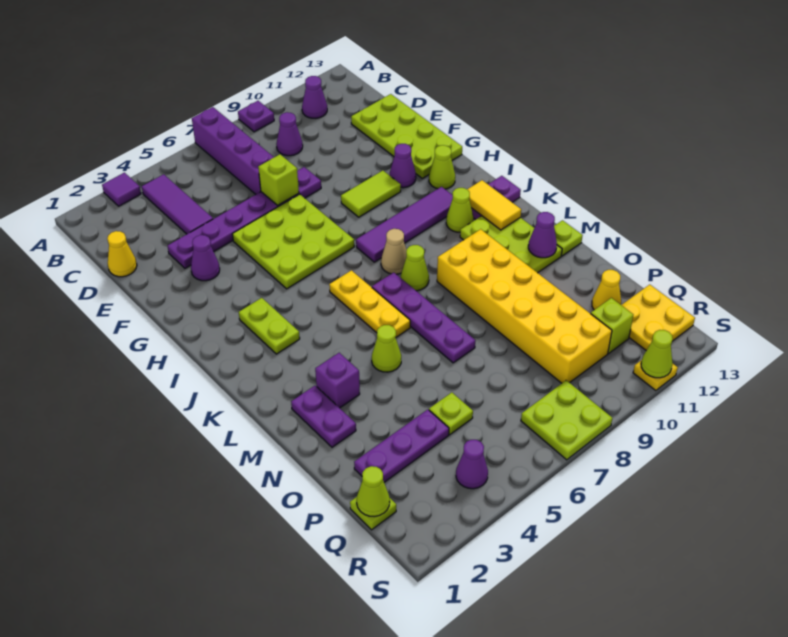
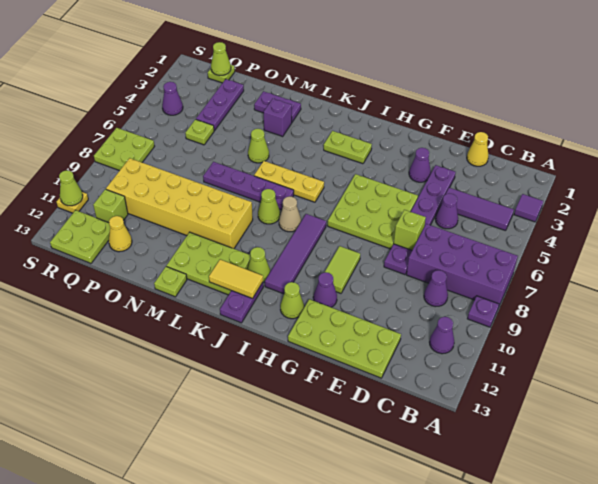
purple brick A7:D7 level 1 -> purple brick A7:D8 level 1
purple cone M12 level 2 -> purple cone D5 level 1
yellow plate Q12:R13 level 1 -> lime plate Q12:R13 level 1

